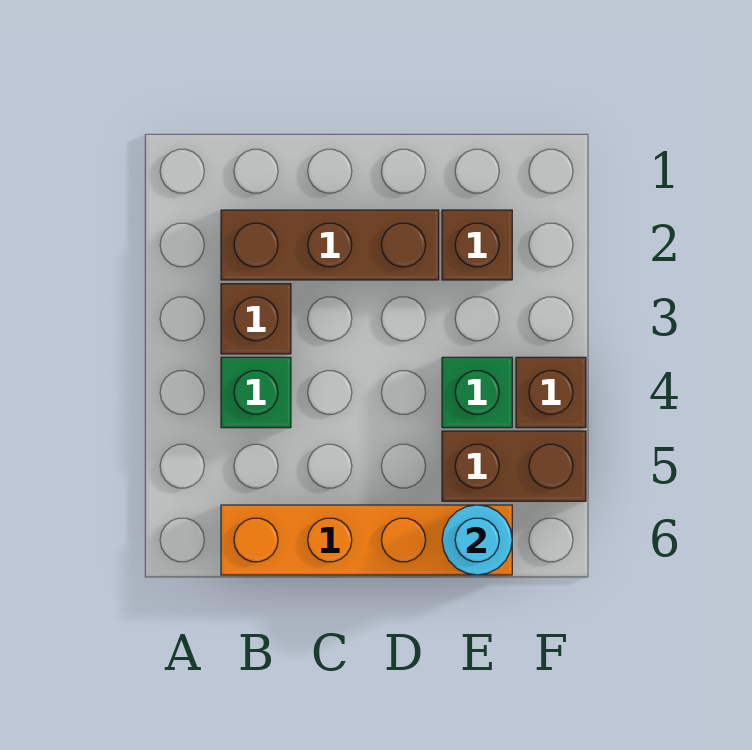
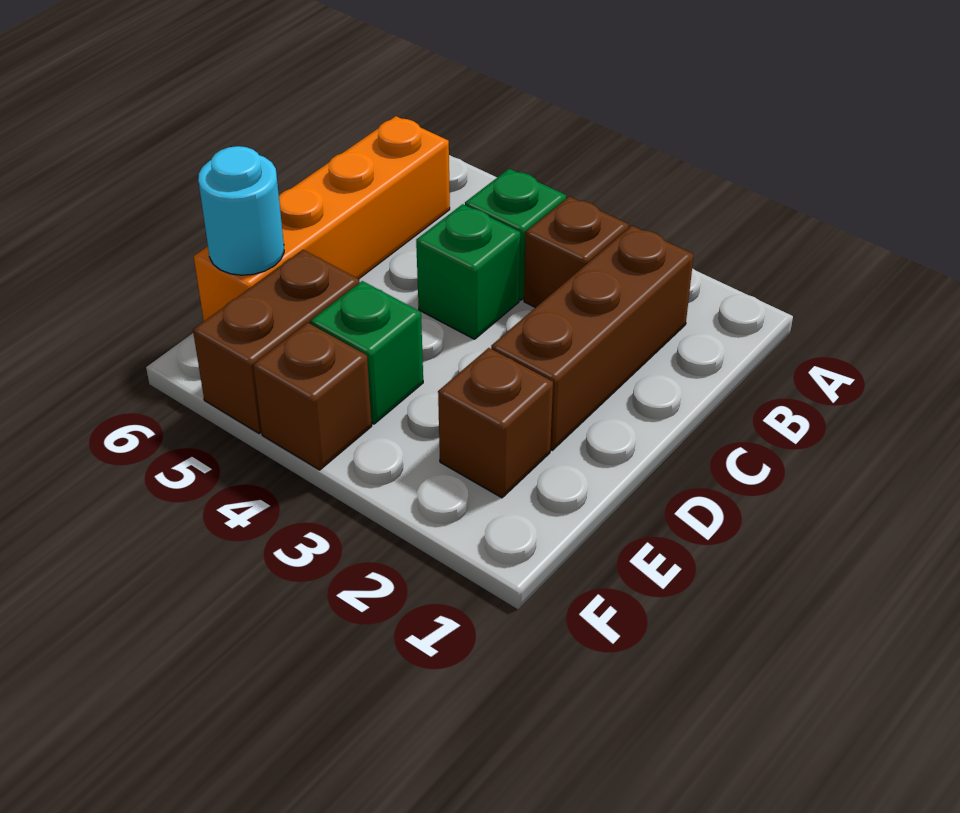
none -> green brick C4 level 1

